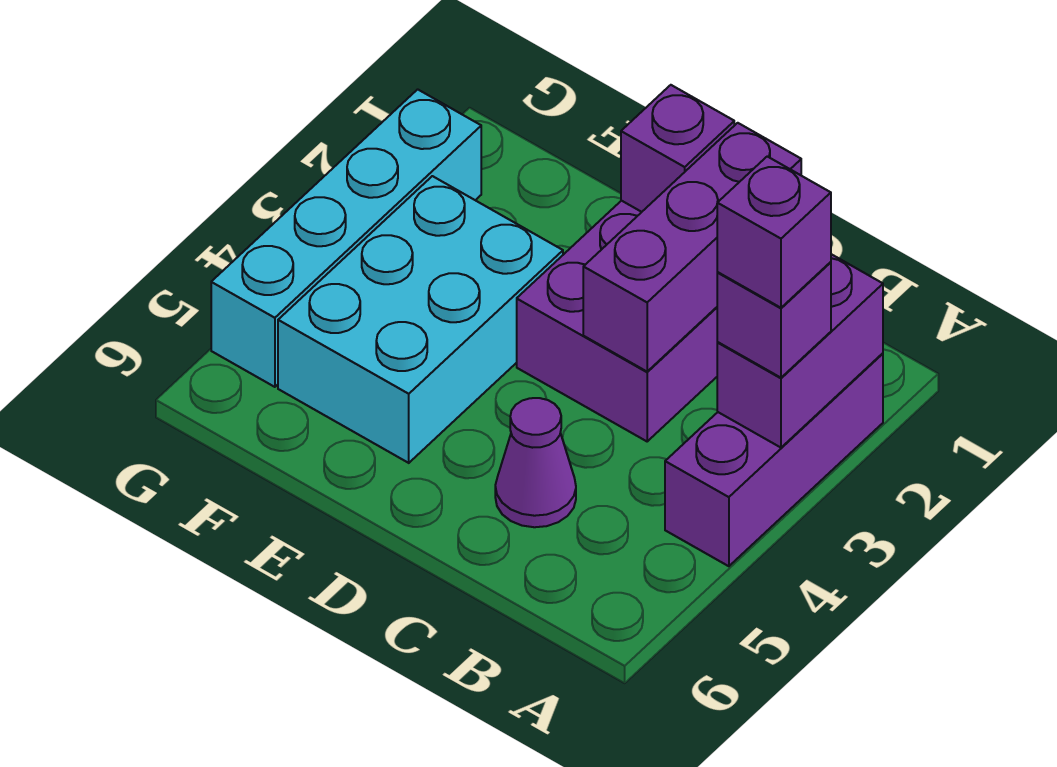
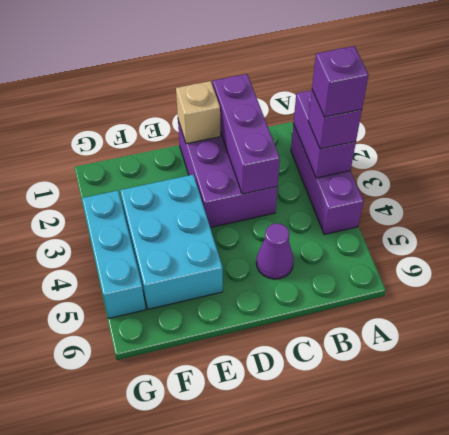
purple brick D1 level 2 -> tan brick D1 level 2
cyan brick G2:G5 level 1 -> cyan brick G3:G5 level 1

